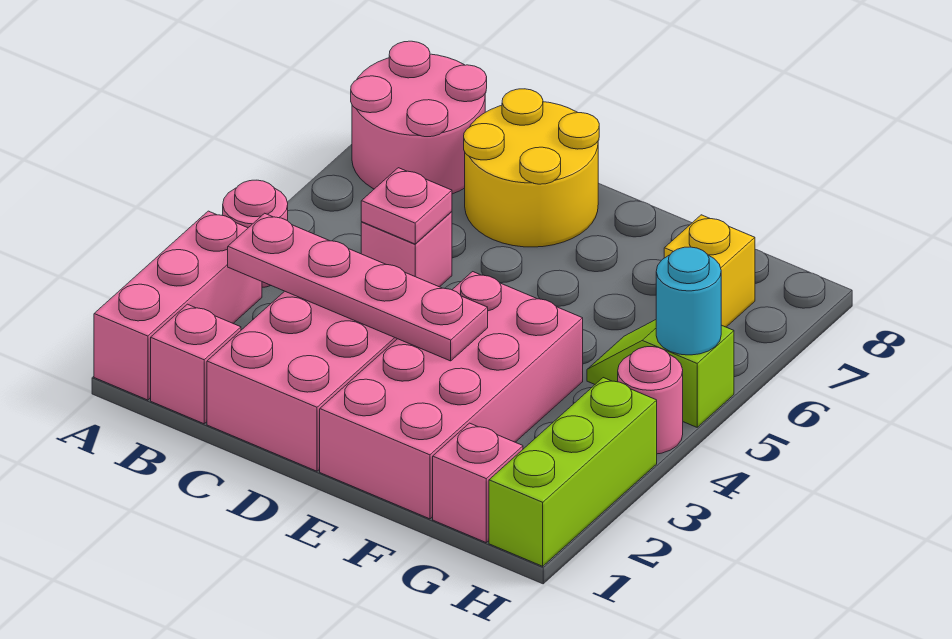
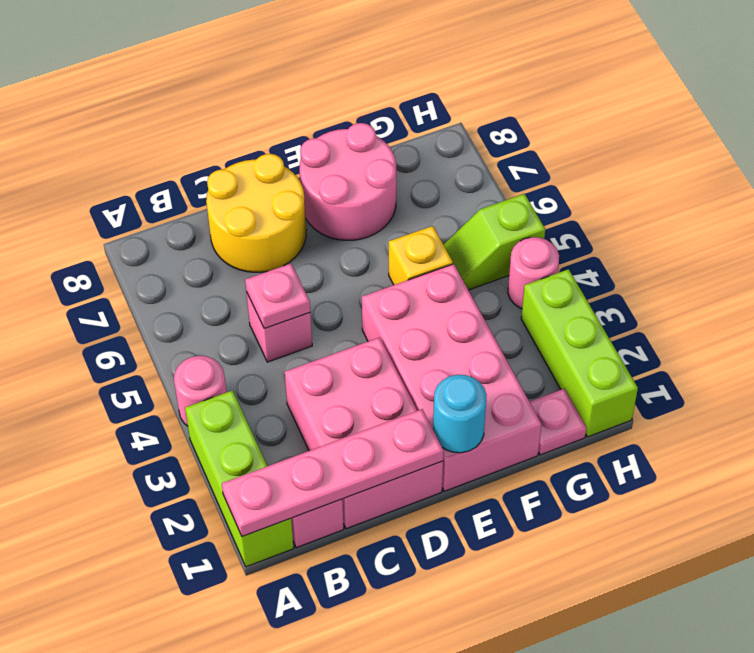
pink brick A1:A3 level 1 -> lime brick A1:A3 level 1
pink round brick A7:B8 level 1 -> pink round brick E7:F8 level 1
pink plate B3:E3 level 2 -> pink plate A1:D1 level 2
pink brick G1 level 1 -> pink plate G1 level 1
yellow brick G7 level 1 -> yellow brick F5 level 1
cyan round brick H5 level 2 -> cyan round brick E1 level 2

